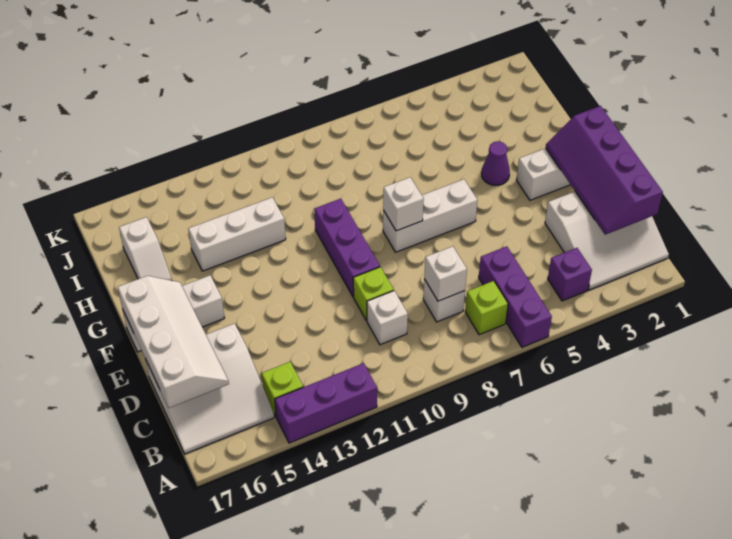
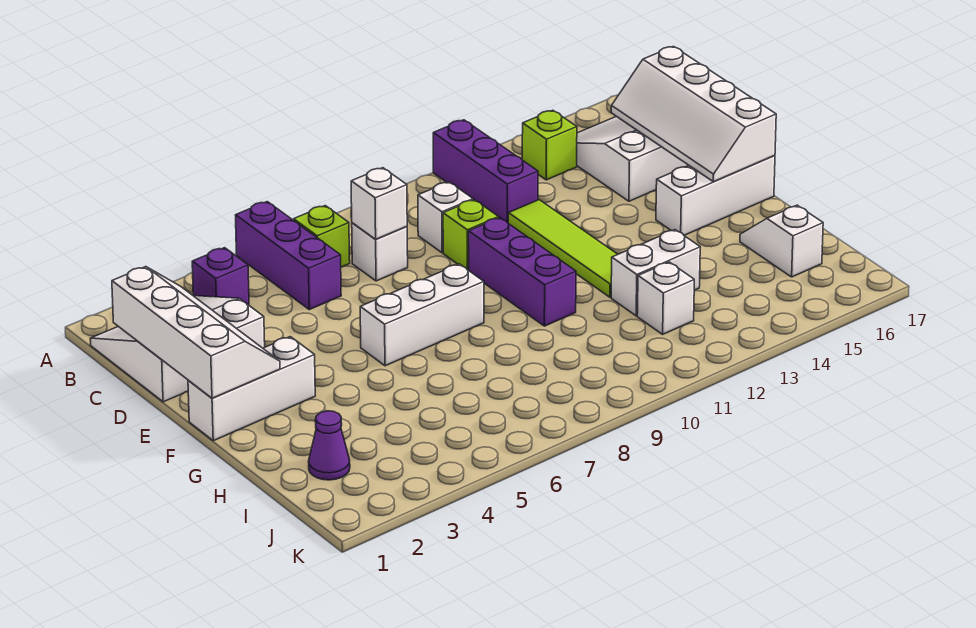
purple brick A12:A14 level 1 -> purple brick A12:C12 level 1
purple slope C1:F2 level 2 top 1 -> white slope C1:F2 level 2 top 1
none -> lime tile D12:G12 level 1
white brick F8 level 2 -> white brick I12 level 1
purple cone G4 level 1 -> purple cone I2 level 1
white brick H12:H14 level 1 -> white brick H12:H13 level 1

